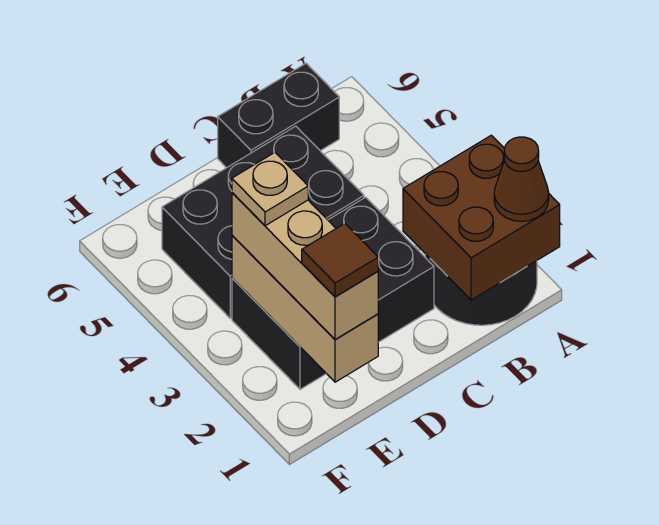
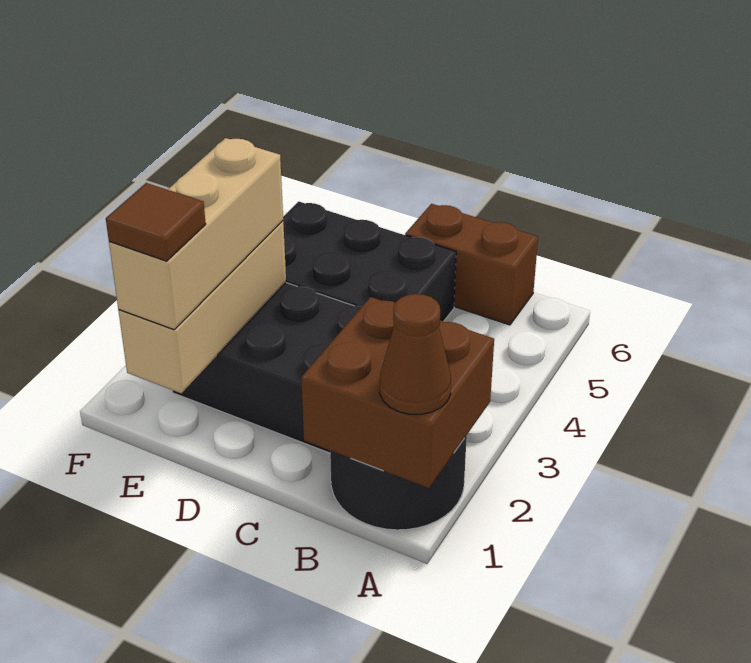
black brick B6:C6 level 1 -> brown brick B6:C6 level 1
tan plate E3 level 4 -> none

